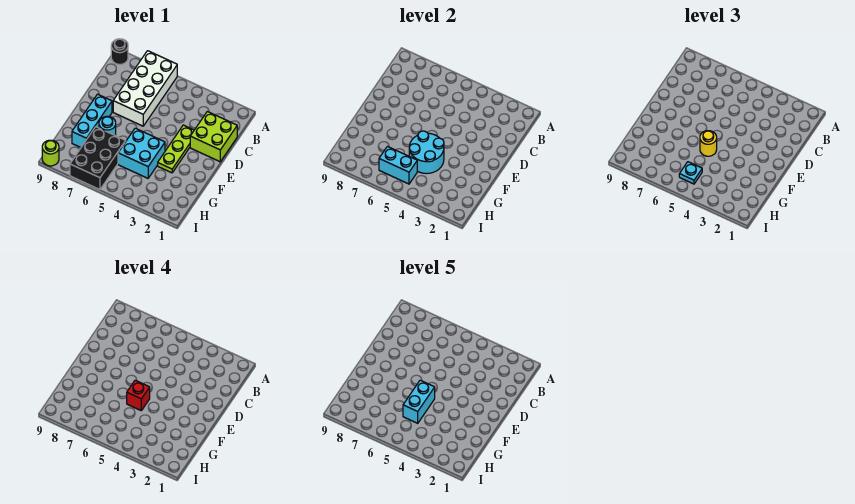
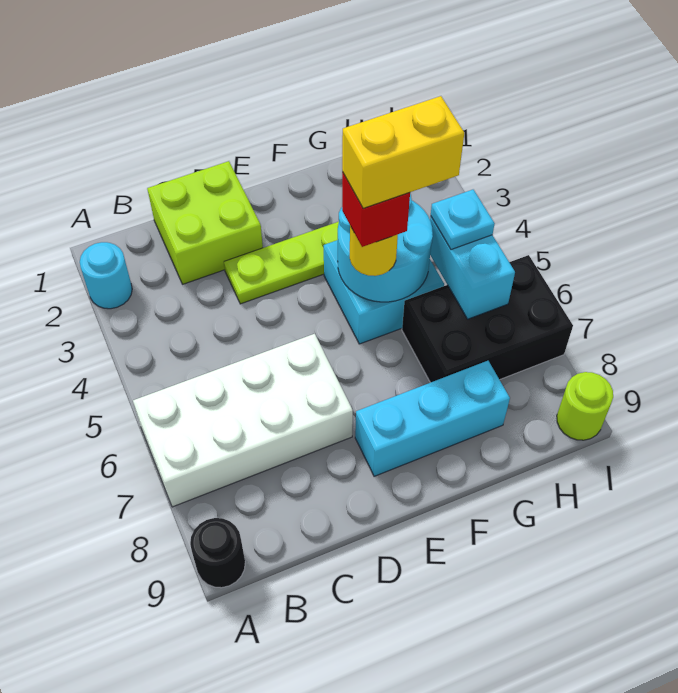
cyan brick F5:G5 level 5 -> yellow brick F5:G5 level 5
cyan round brick F7 level 1 -> cyan round brick A2 level 1

